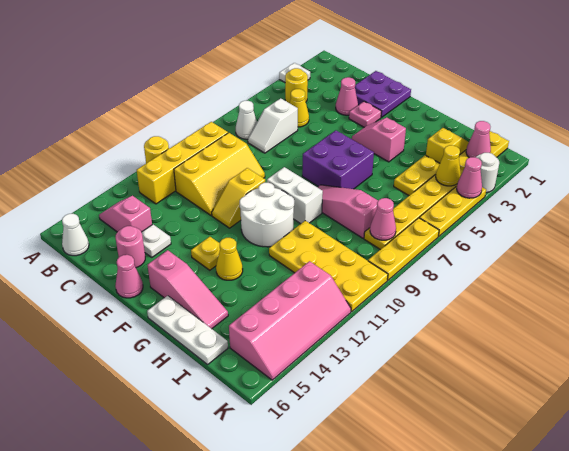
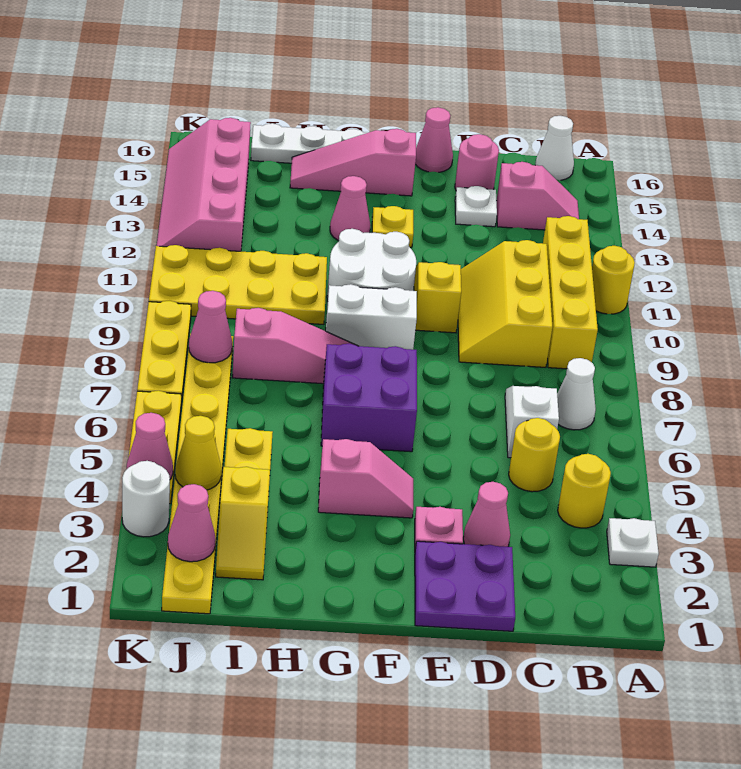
yellow cone C5 level 1 -> yellow round brick C5 level 1
yellow cone G13 level 1 -> pink cone G13 level 1

